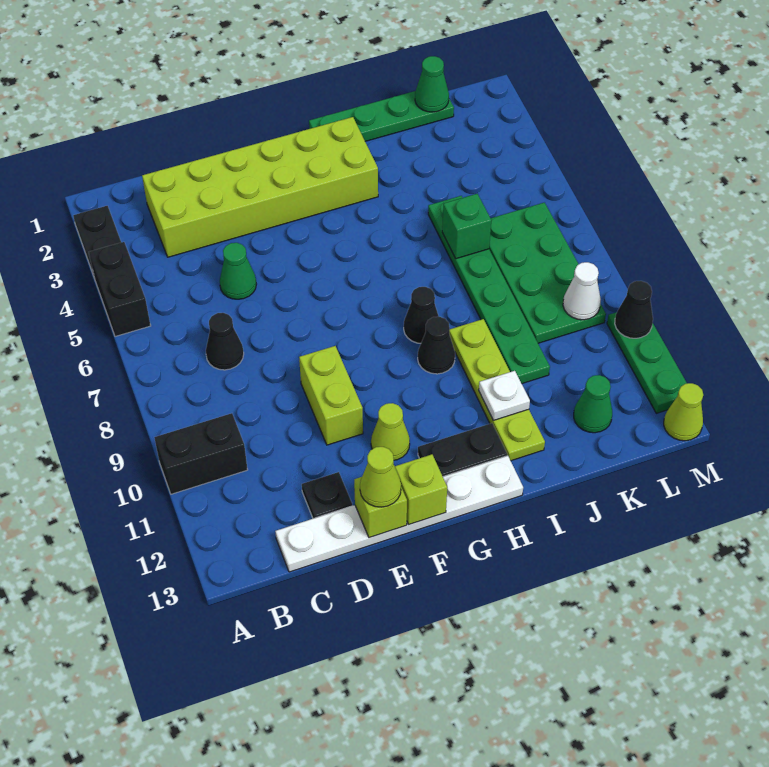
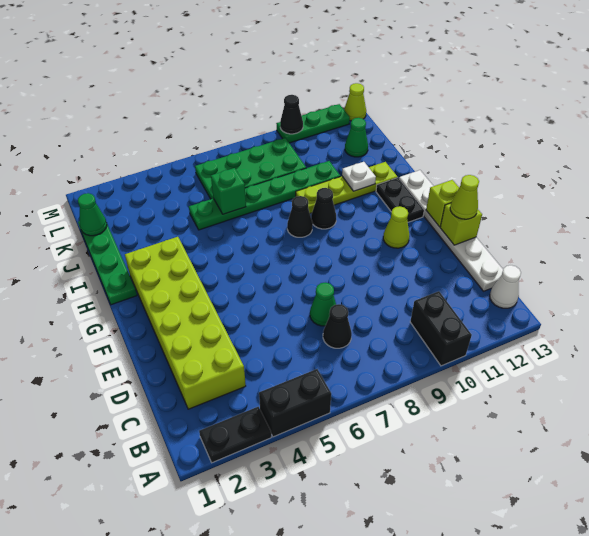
green cone D5 level 1 -> green cone D7 level 1
black plate D12 level 1 -> none
lime brick E9:E10 level 1 -> none
white cone L9 level 2 -> white cone B13 level 1

